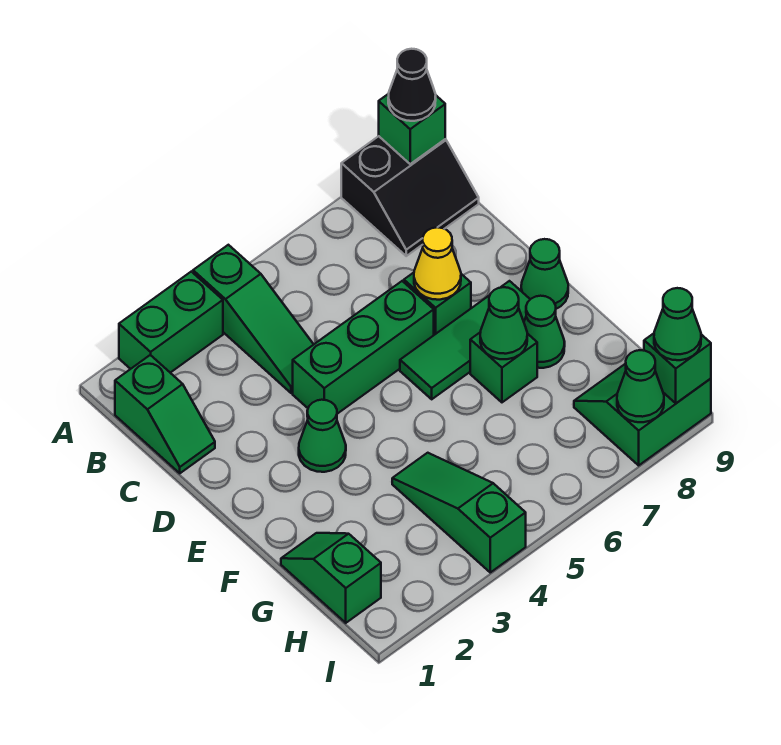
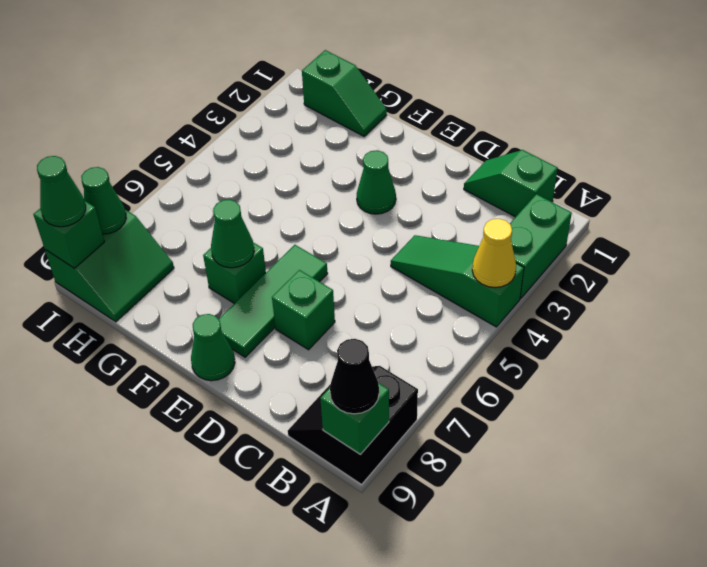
green brick D4:D6 level 1 -> none
yellow cone D7 level 2 -> yellow cone A4 level 2
green cone F8 level 1 -> none
green slope G4:I4 level 1 top I -> none

